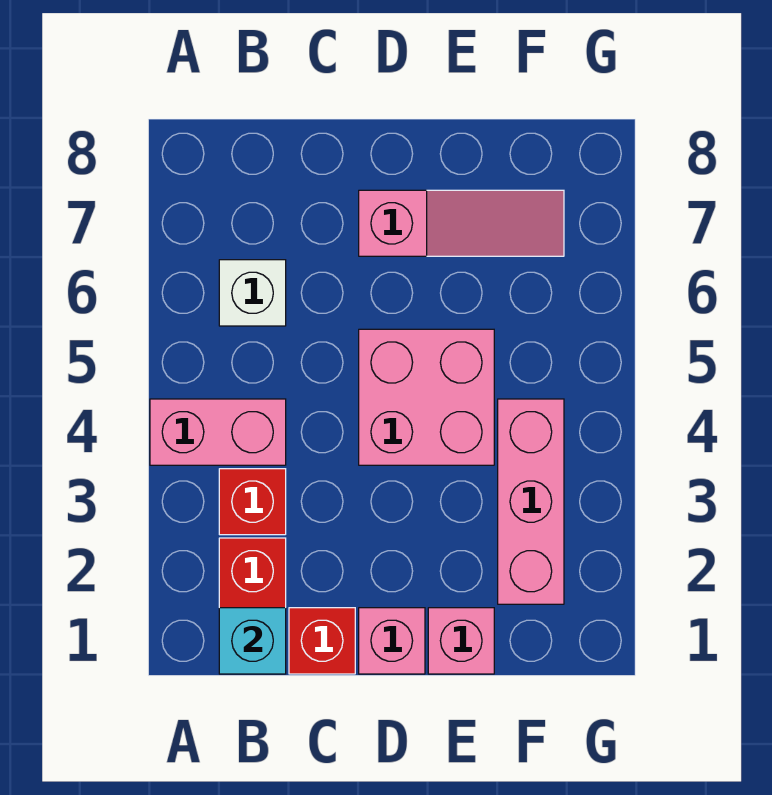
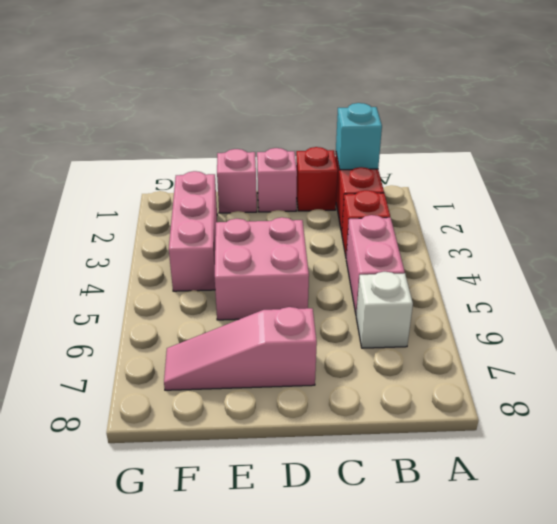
pink brick A4:B4 level 1 -> pink brick B4:B5 level 1

